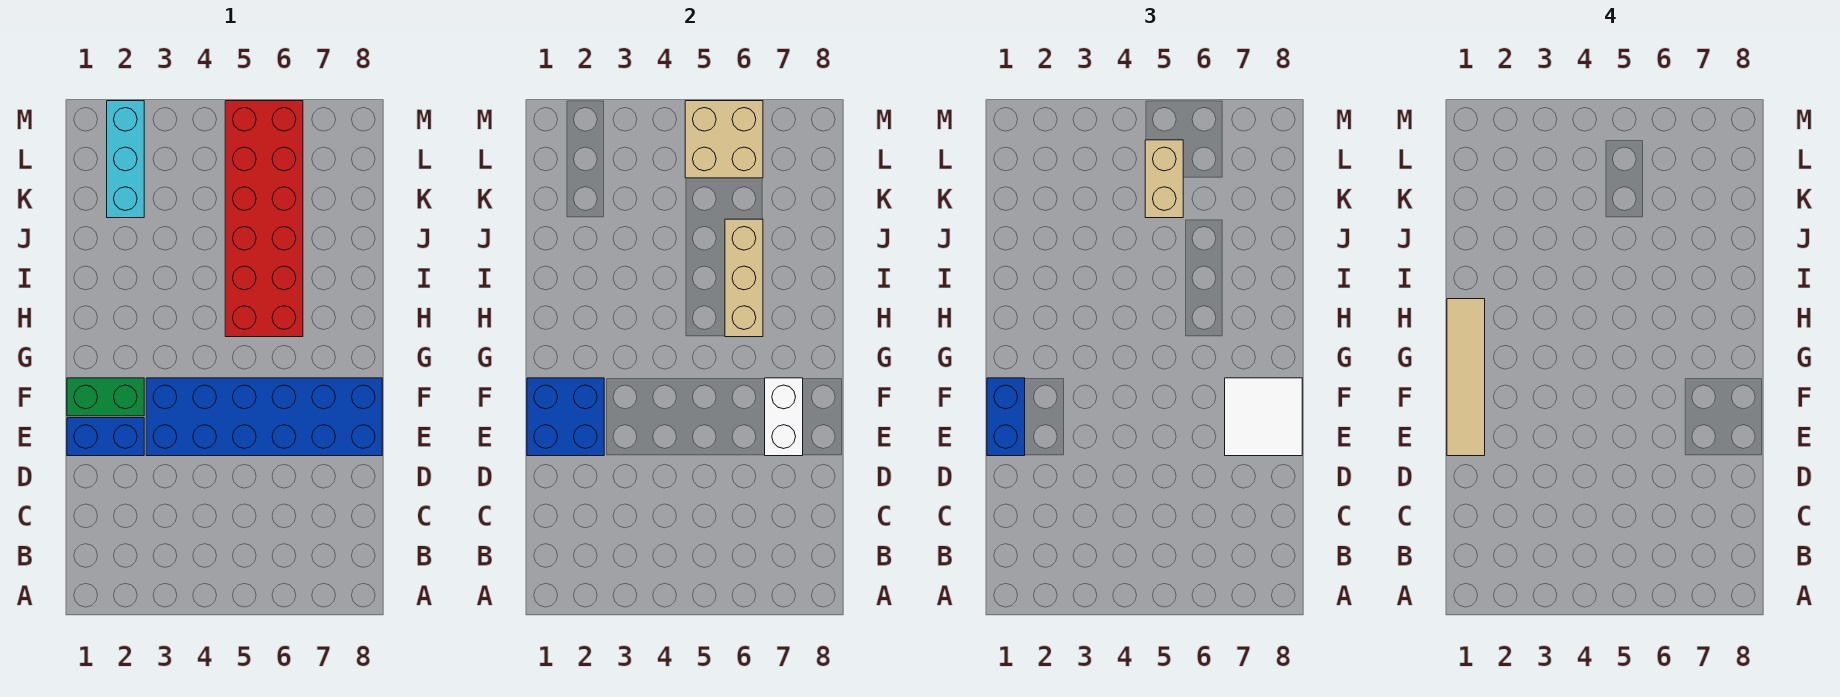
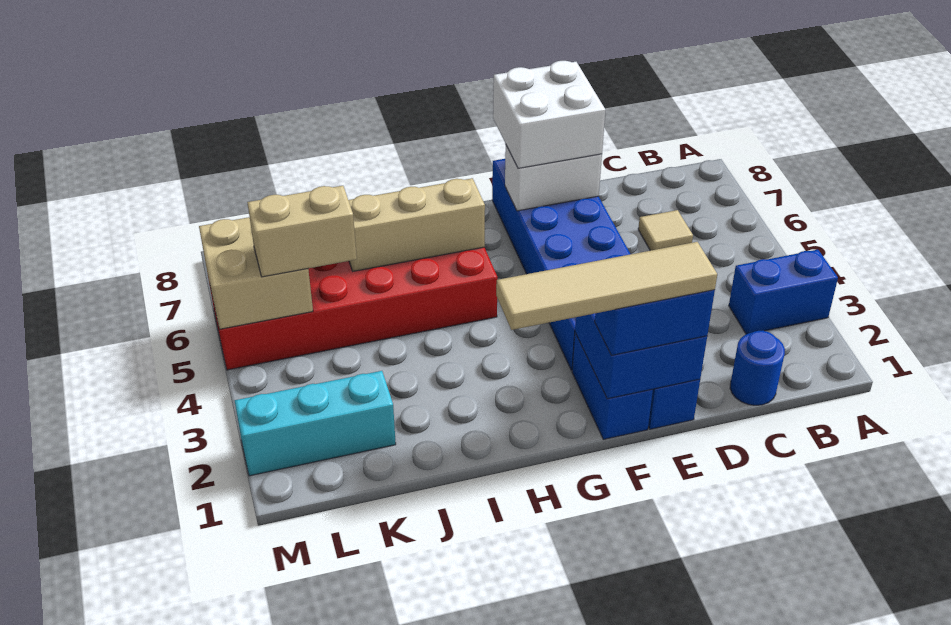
none -> blue brick A3:B3 level 1
none -> blue round brick C1 level 1
none -> tan tile C6 level 1
white tile E7:F8 level 3 -> white brick E7:F8 level 3
green brick F1:F2 level 1 -> blue brick F1:F2 level 1

